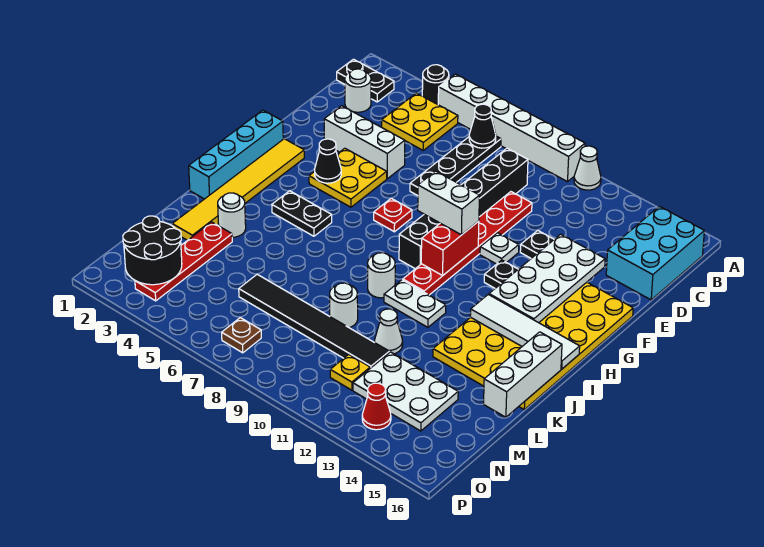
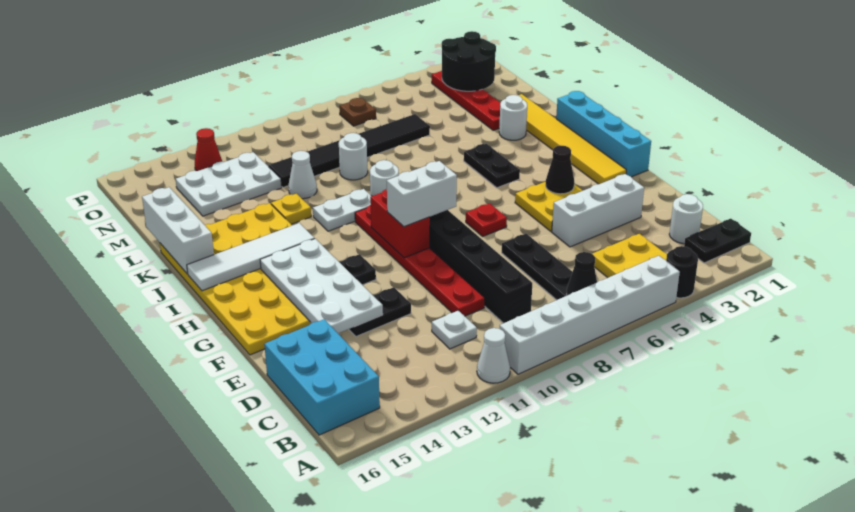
white plate F11 level 1 -> white plate C11 level 1
black plate I4:I5 level 1 -> black plate I5:J5 level 1
yellow plate N11 level 1 -> yellow plate K12 level 1

